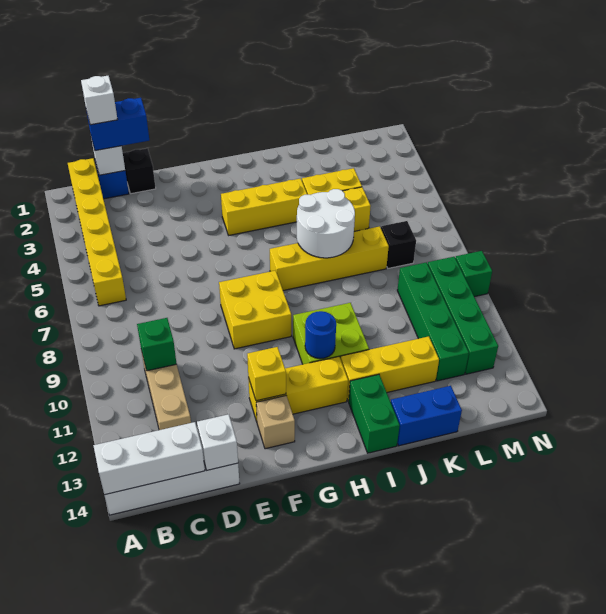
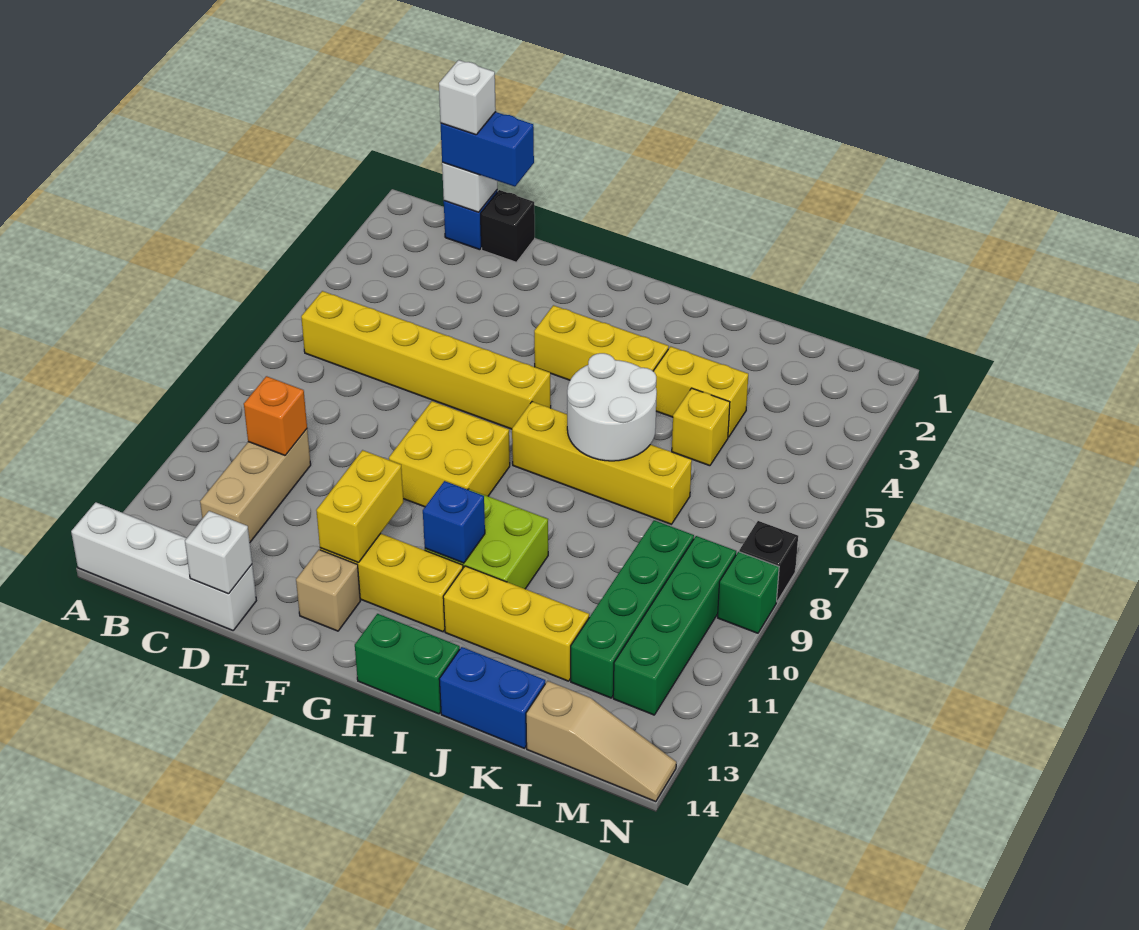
white brick A14:C14 level 2 -> none
yellow brick B1:B6 level 1 -> yellow brick B6:G6 level 1
green brick C10 level 2 -> orange brick C10 level 2
yellow brick F12 level 2 -> yellow brick F11:F12 level 2
blue round brick H11 level 2 -> blue brick H11 level 2
green brick I13:I14 level 1 -> green brick H14:I14 level 1
black brick L7 level 1 -> black brick N8 level 1
none -> tan slope L14:N14 level 1 top L

